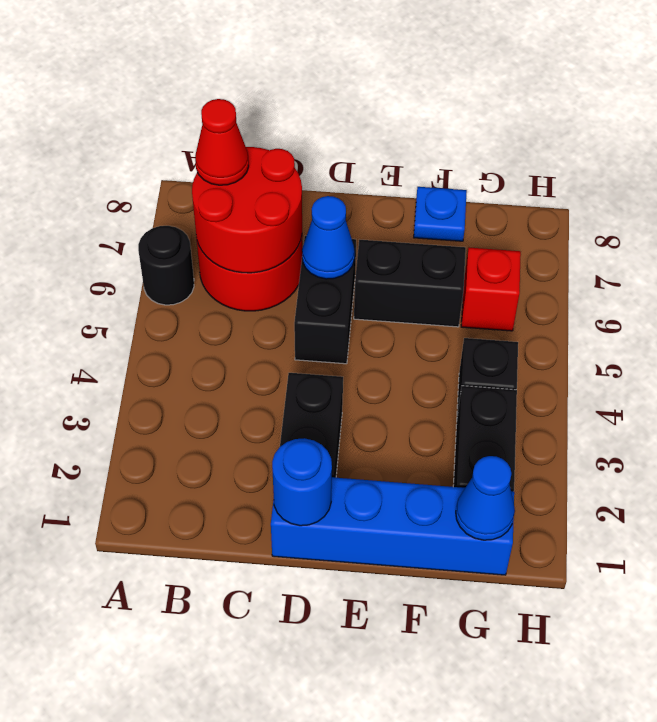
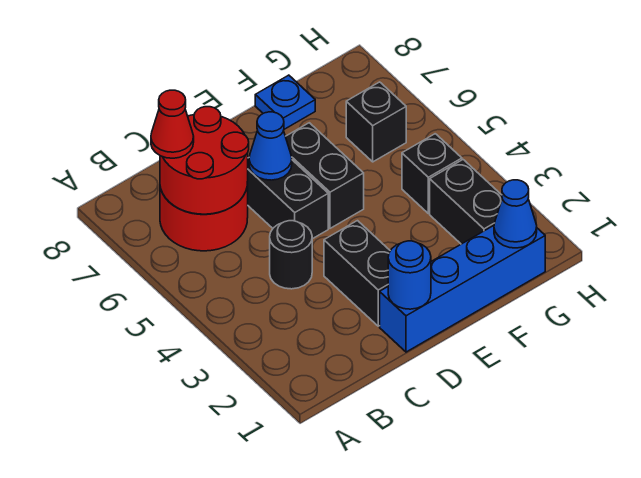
black round brick A6 level 1 -> black round brick C4 level 1
black brick E6:F6 level 1 -> black brick E5:E6 level 1
red brick G6 level 1 -> black brick G6 level 1

